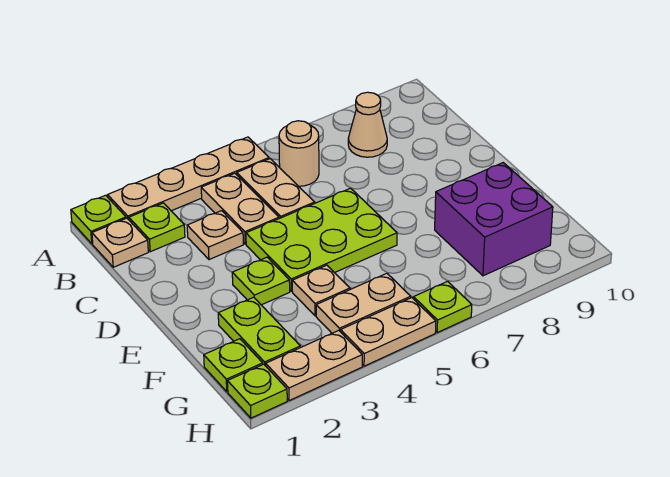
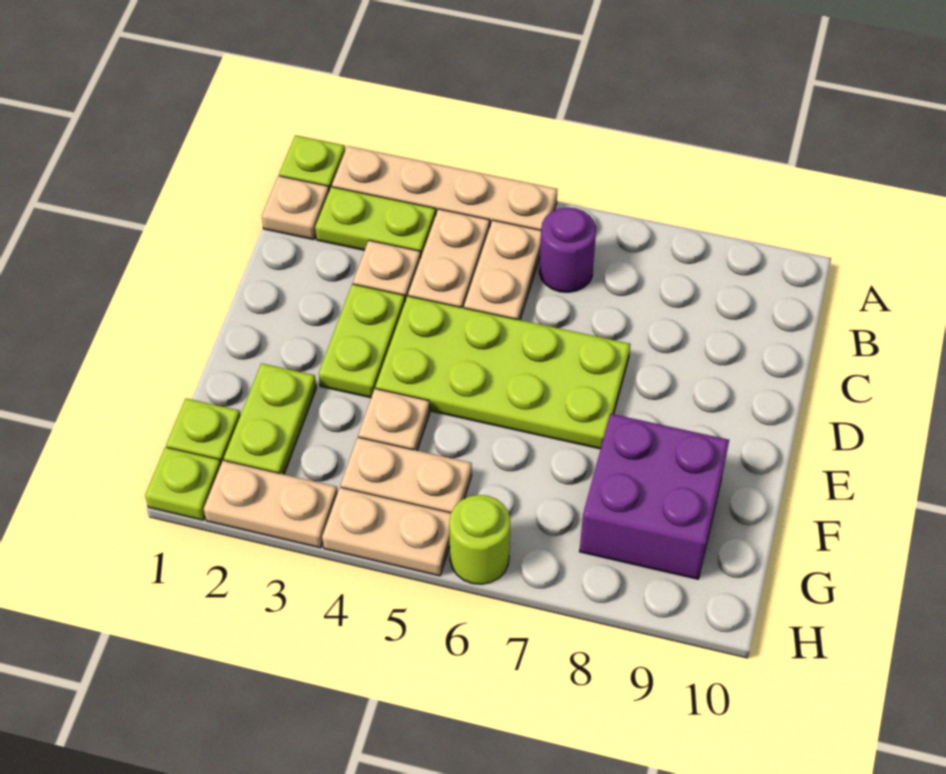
lime plate B2 level 1 -> lime plate B2:B3 level 1
tan round brick B6 level 1 -> purple round brick B6 level 1
tan cone B8 level 1 -> none
lime plate D4:E6 level 1 -> lime plate D4:E7 level 1
lime plate E3 level 1 -> lime plate D3:E3 level 1
lime plate H6 level 1 -> lime round brick H6 level 1

